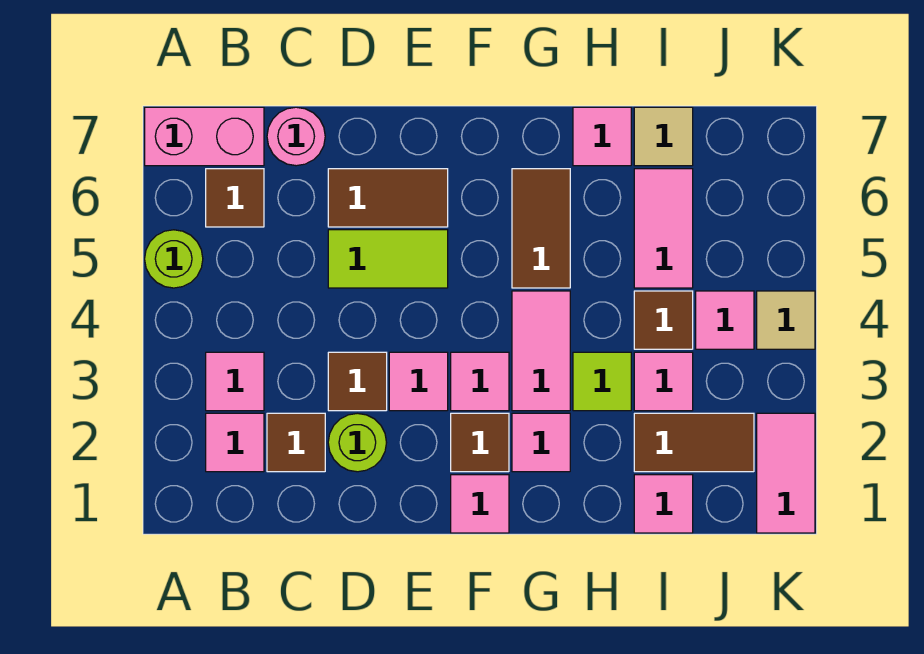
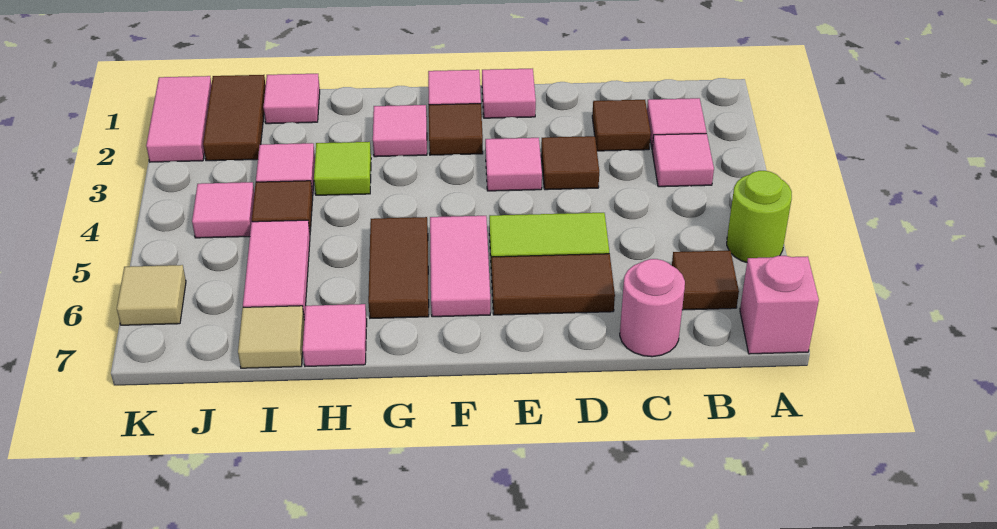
pink brick A7:B7 level 1 -> pink brick A7 level 1
lime round brick D2 level 1 -> none
pink tile F3 level 1 -> pink tile E1 level 1
pink tile G3:G4 level 1 -> pink tile F5:F6 level 1
brown tile I2:J2 level 1 -> brown tile J1:J2 level 1
tan tile K4 level 1 -> tan tile K6 level 1

